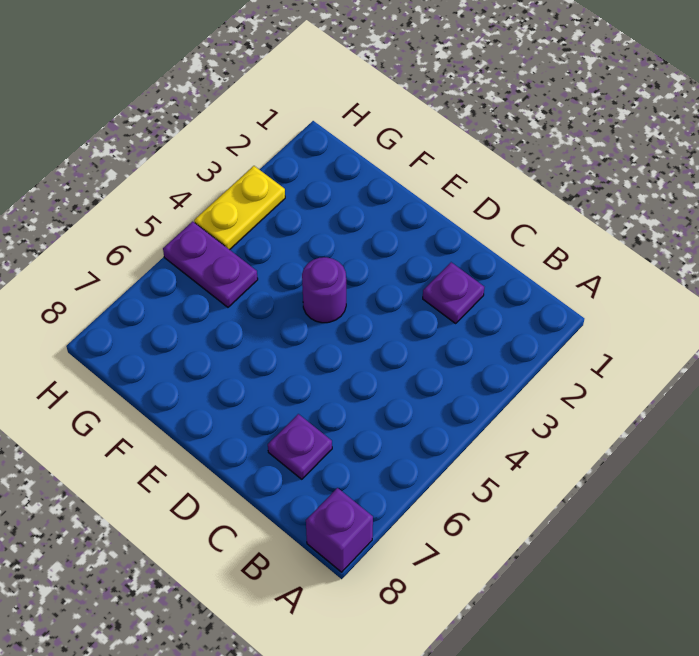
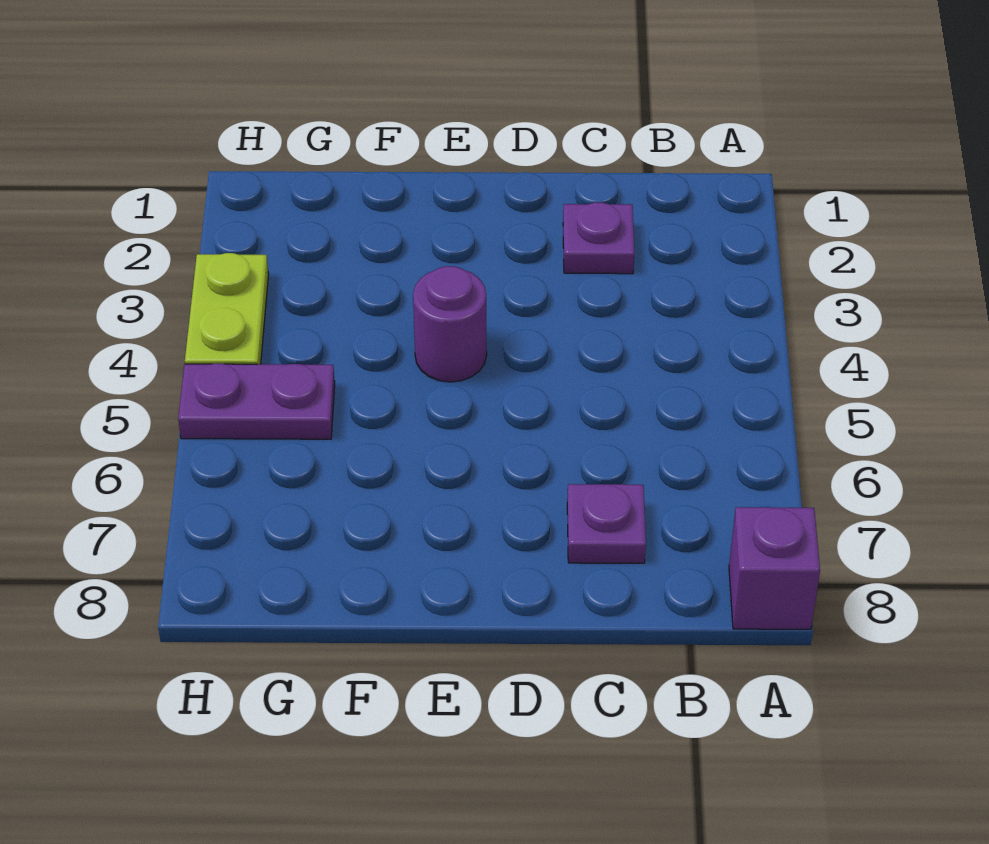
yellow plate H3:H4 level 1 -> lime plate H3:H4 level 1

